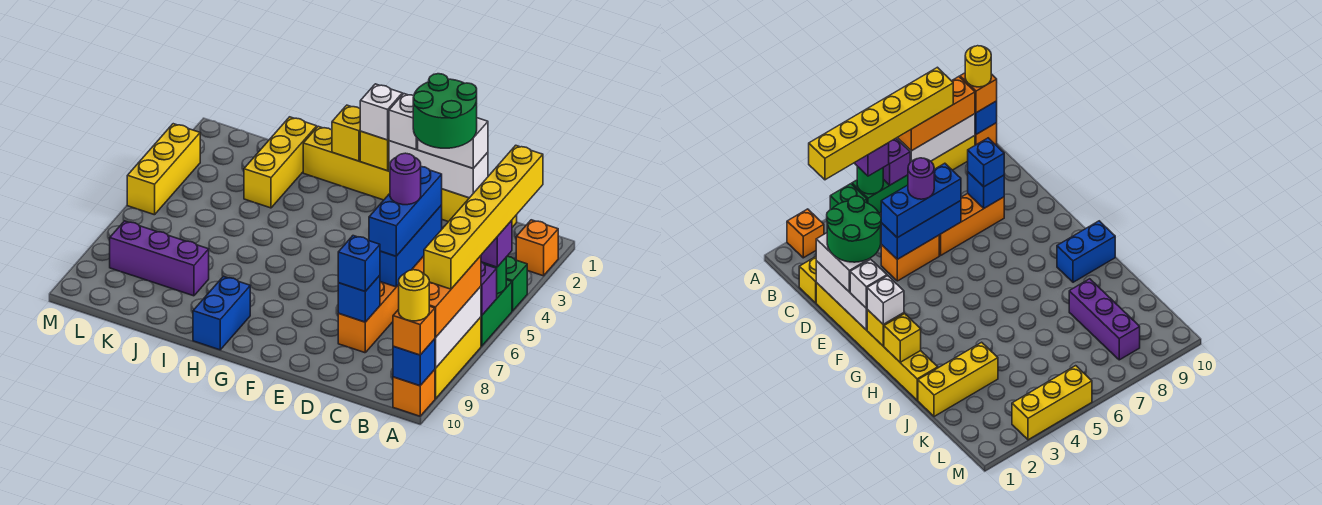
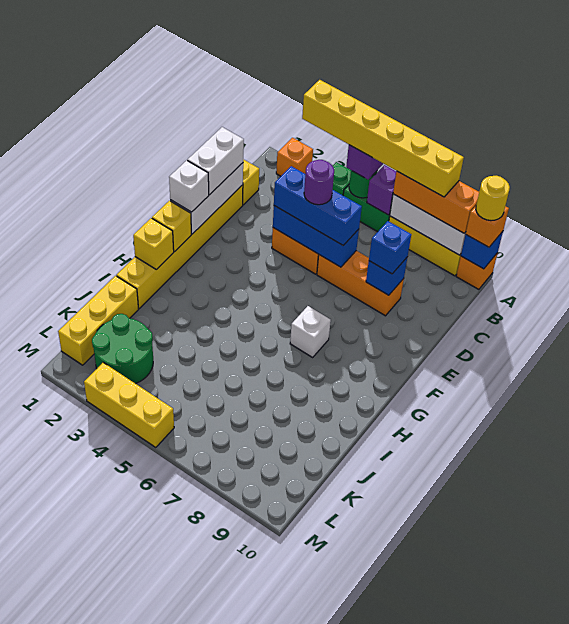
green round brick D1:E2 level 4 -> green round brick K2:L3 level 1
white brick G1 level 3 -> white brick G7 level 1
blue brick H9:H10 level 1 -> none
yellow brick J1:J3 level 1 -> yellow brick J1:L1 level 1
purple brick J8:L8 level 1 -> none

